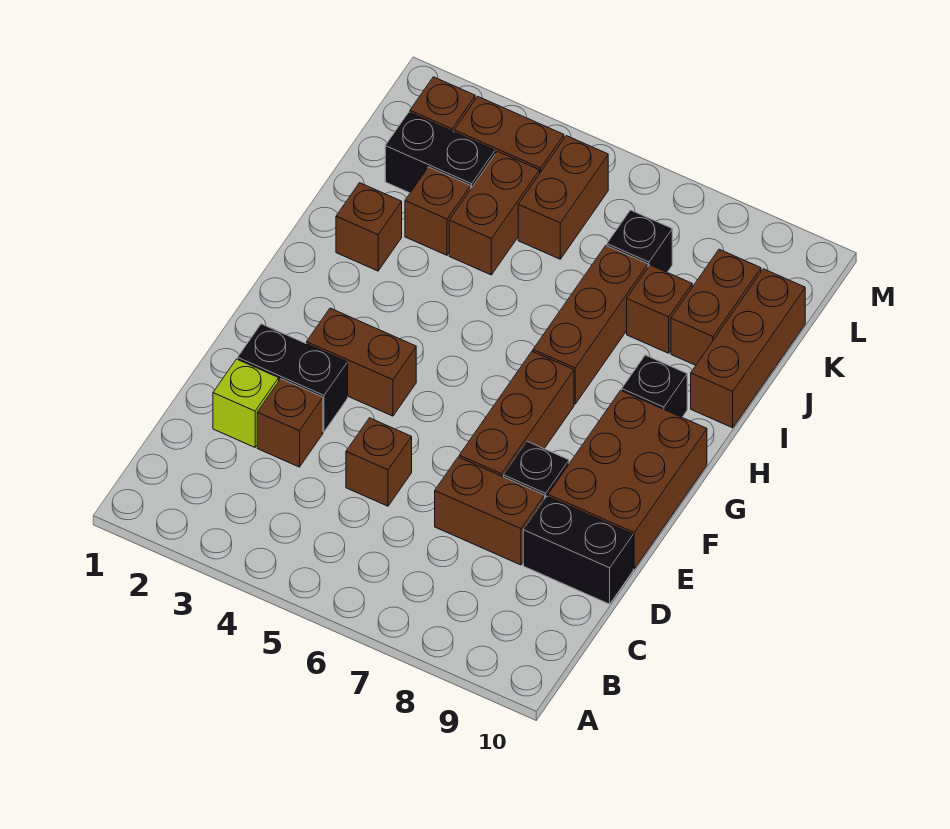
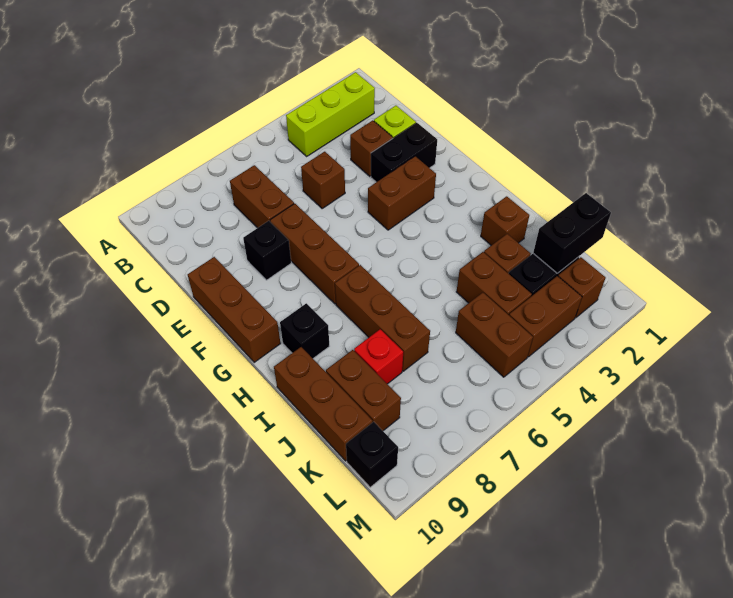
none -> lime brick B2:B4 level 1
brown brick D7:D8 level 1 -> brown brick C7:D7 level 1
black brick D9:D10 level 1 -> black brick K1:K2 level 2
brown brick E9:G10 level 1 -> brown brick E10:G10 level 1
brown brick J8 level 1 -> red brick J8 level 1
black brick K7 level 1 -> black brick L10 level 1

